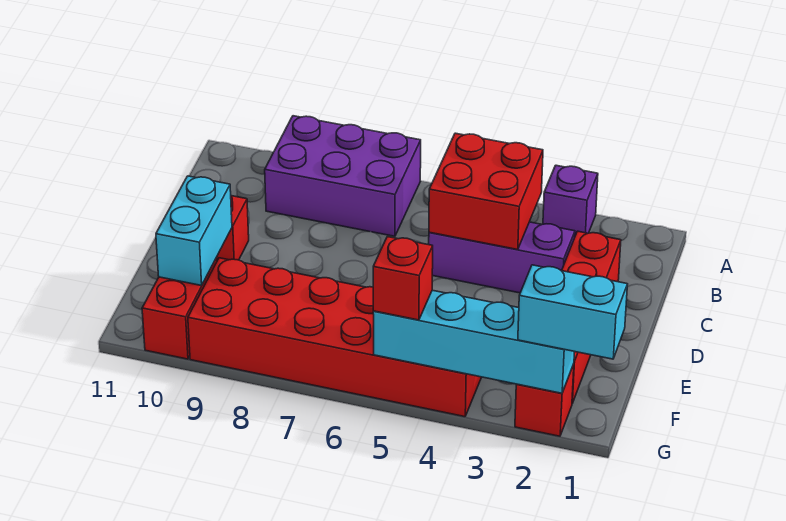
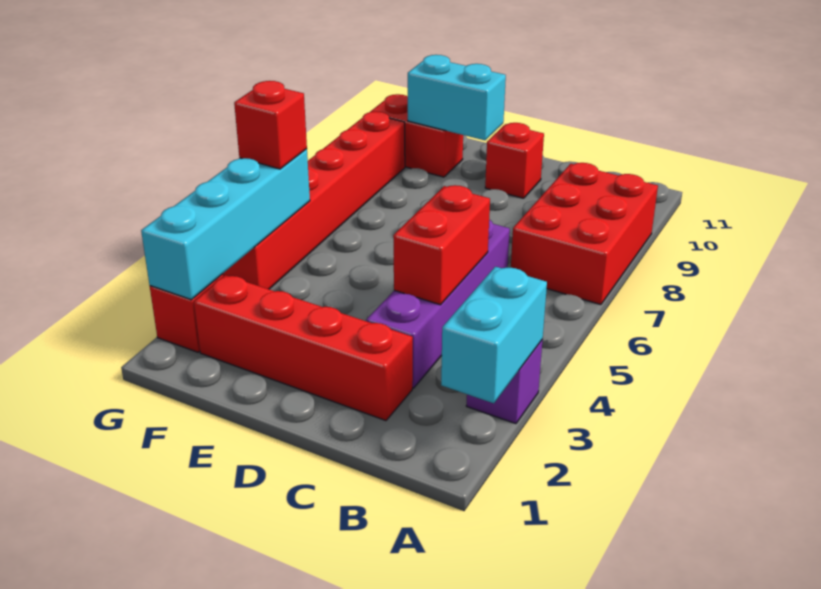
purple brick A7:B9 level 1 -> red brick A7:B9 level 1
red brick B4:C5 level 2 -> red brick C4:C5 level 2
purple brick C3:C5 level 1 -> purple brick C3:C6 level 1
red brick F4:G9 level 1 -> red brick G4:G9 level 1
cyan brick G1:G2 level 3 -> cyan brick A2:A3 level 2

